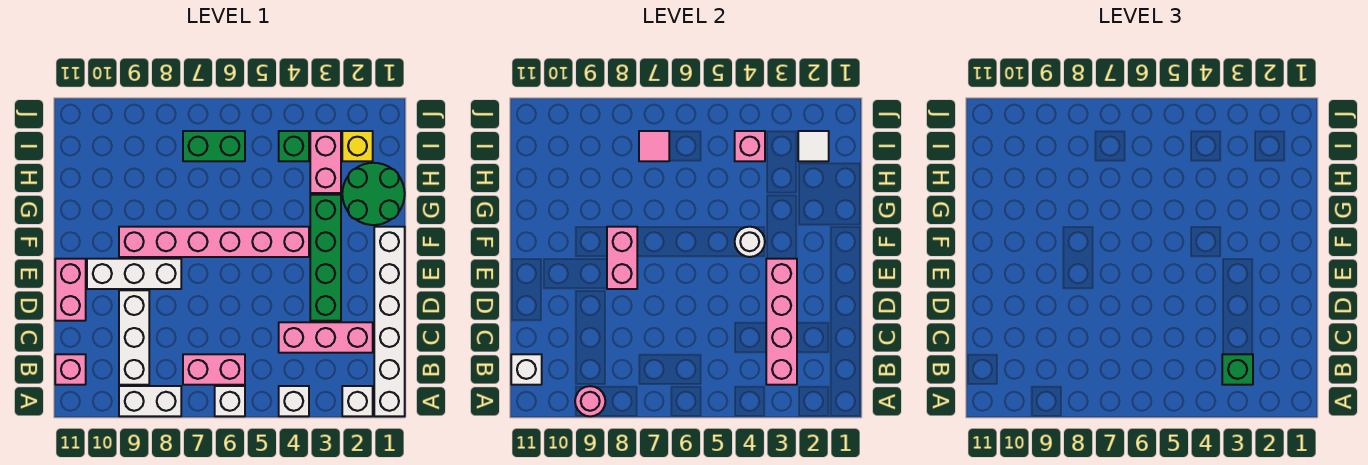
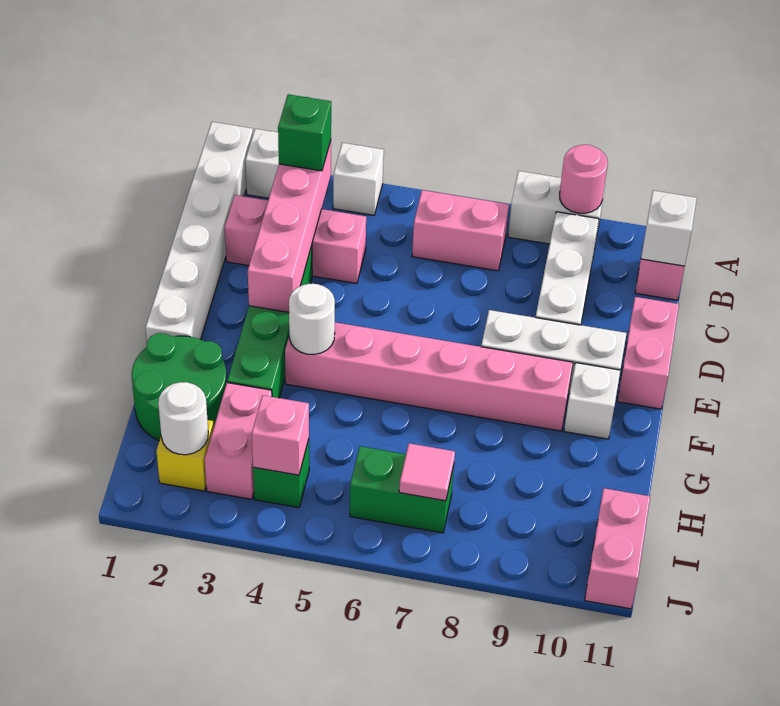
white brick A6 level 1 -> white brick F10 level 1
pink brick E8:F8 level 2 -> pink brick I11:J11 level 1
white tile I2 level 2 -> white round brick I2 level 2

